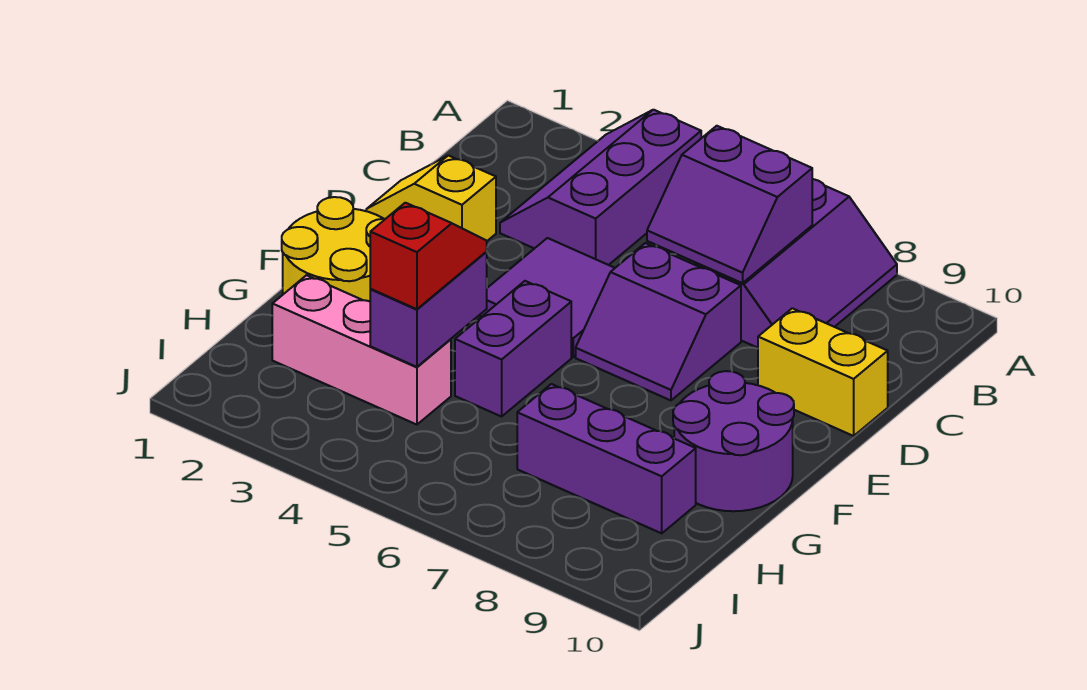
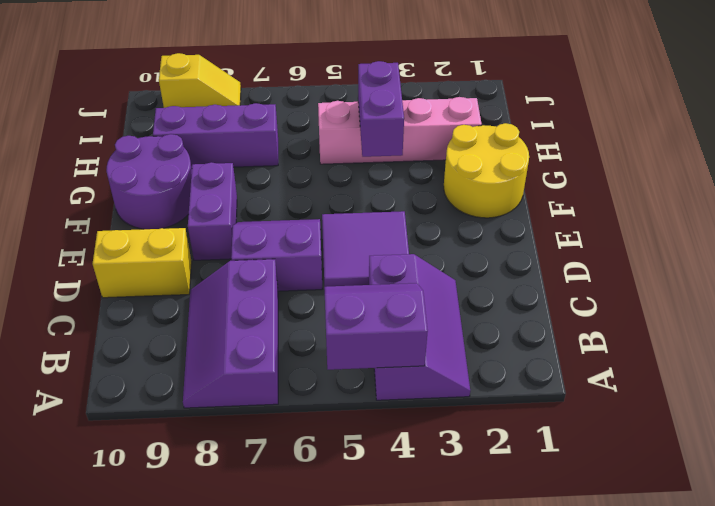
purple slope B6:C7 level 2 top B -> purple slope A4:B5 level 2 top A
yellow slope D1:D2 level 1 top 2 -> yellow slope J8:J9 level 1 top 9
purple brick F5:G5 level 1 -> purple brick E8:F8 level 1
red slope G4:H4 level 3 top H -> none
pink brick H2:H4 level 1 -> pink brick H2:H5 level 1

